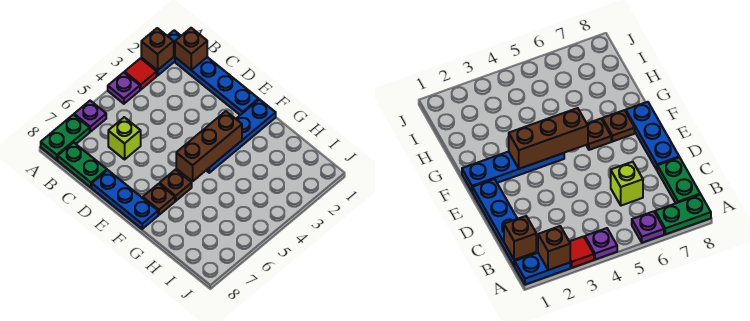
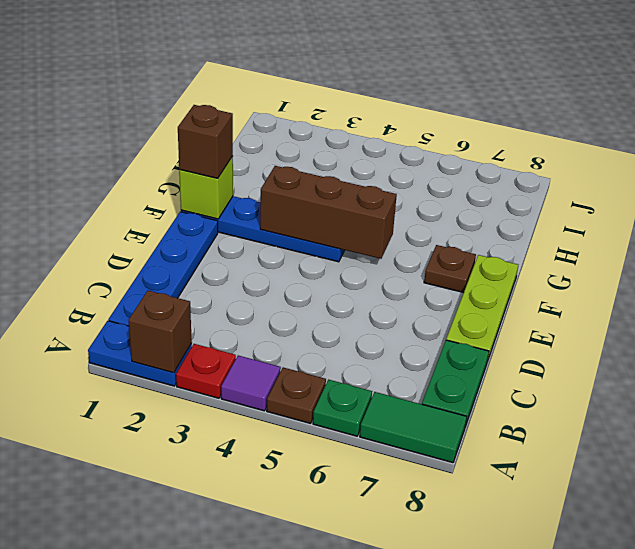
red tile A3 level 1 -> red plate A3 level 1
purple plate A4 level 1 -> purple tile A4 level 1
purple plate A6 level 1 -> green plate A6 level 1
green plate A7:A8 level 1 -> green tile A7:A8 level 1
brown brick B1 level 2 -> brown brick F1 level 3
lime brick C6 level 1 -> lime brick F1 level 2
blue plate D8:F8 level 1 -> lime plate D8:F8 level 1
brown plate F6 level 1 -> brown plate A5 level 1

